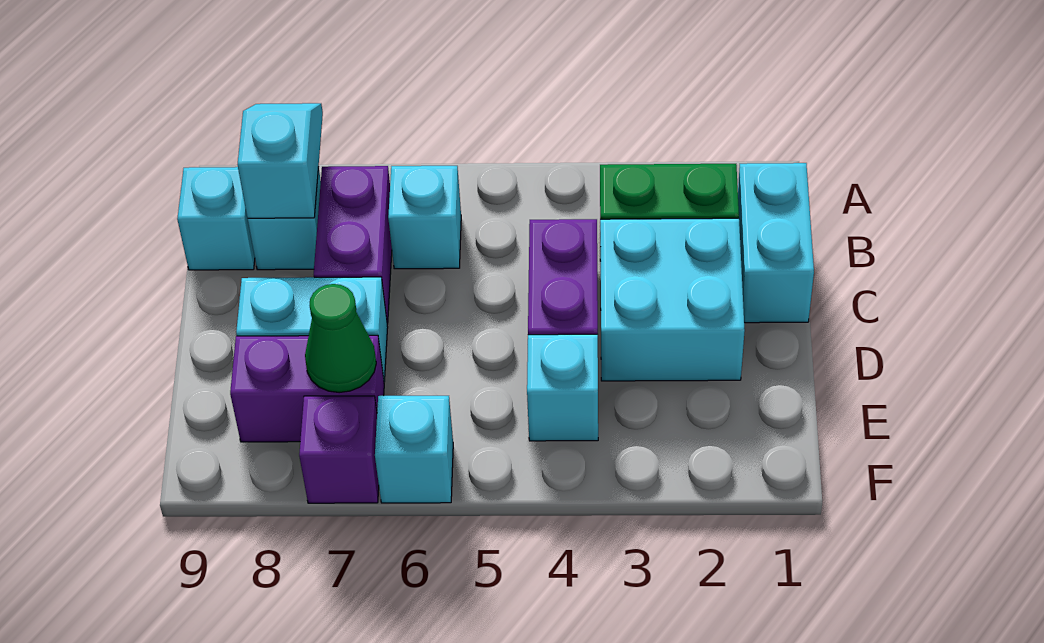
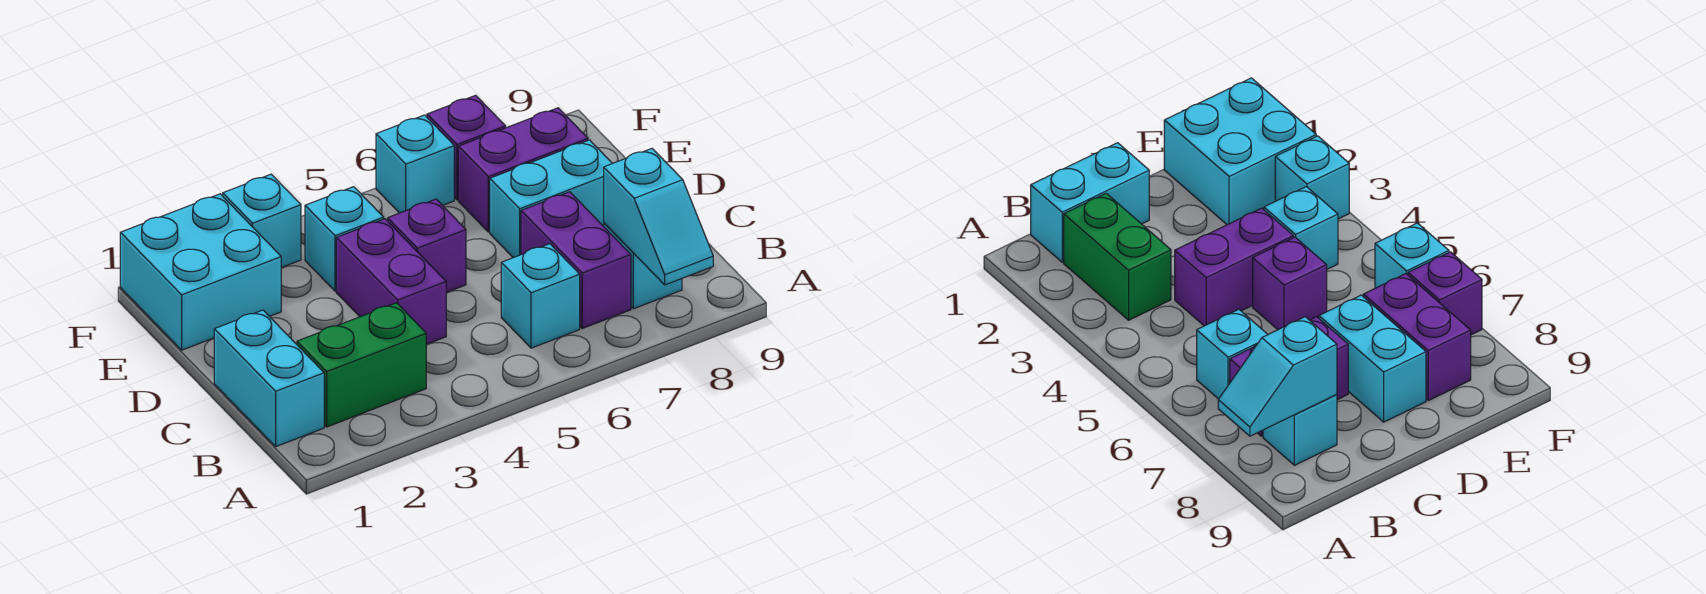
cyan brick B9 level 1 -> cyan brick F3 level 1
cyan brick C2:D3 level 1 -> cyan brick E1:F2 level 1
none -> purple brick D5 level 1
green cone E7 level 2 -> none

